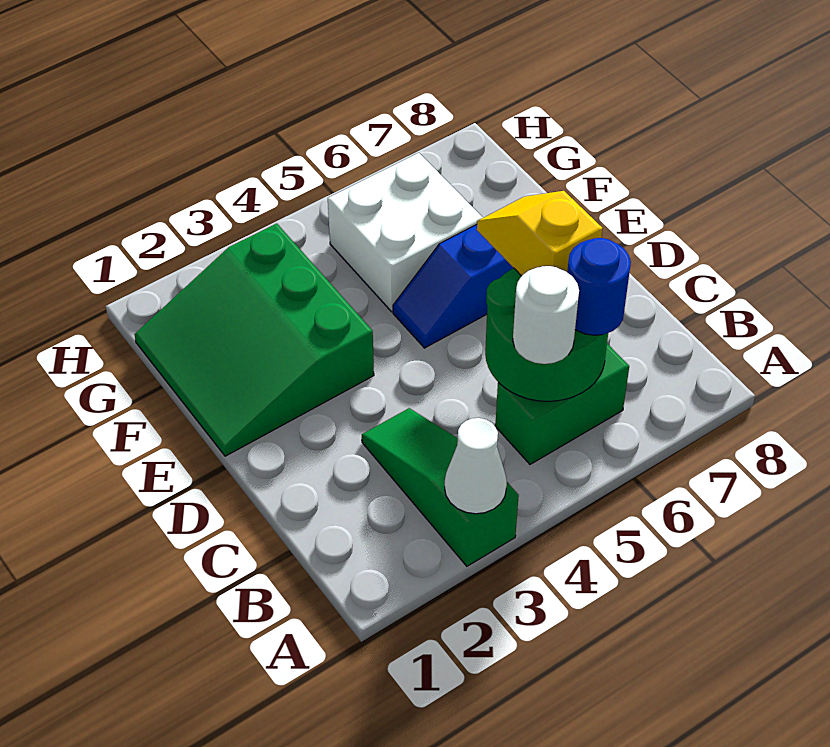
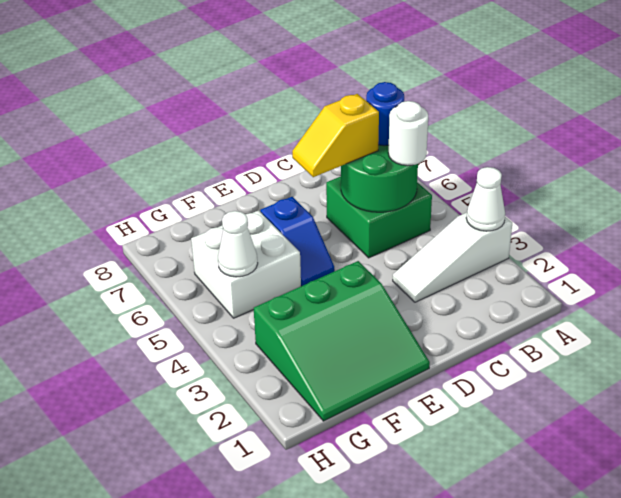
green slope A3:C3 level 1 top A -> white slope A3:C3 level 1 top A
green brick B5:B6 level 1 -> green brick B5:C6 level 1
none -> white cone G5 level 2

